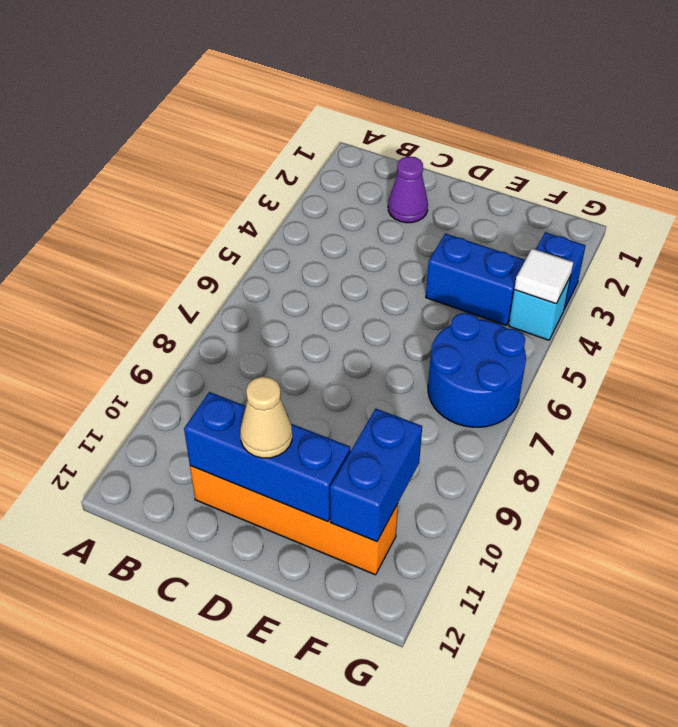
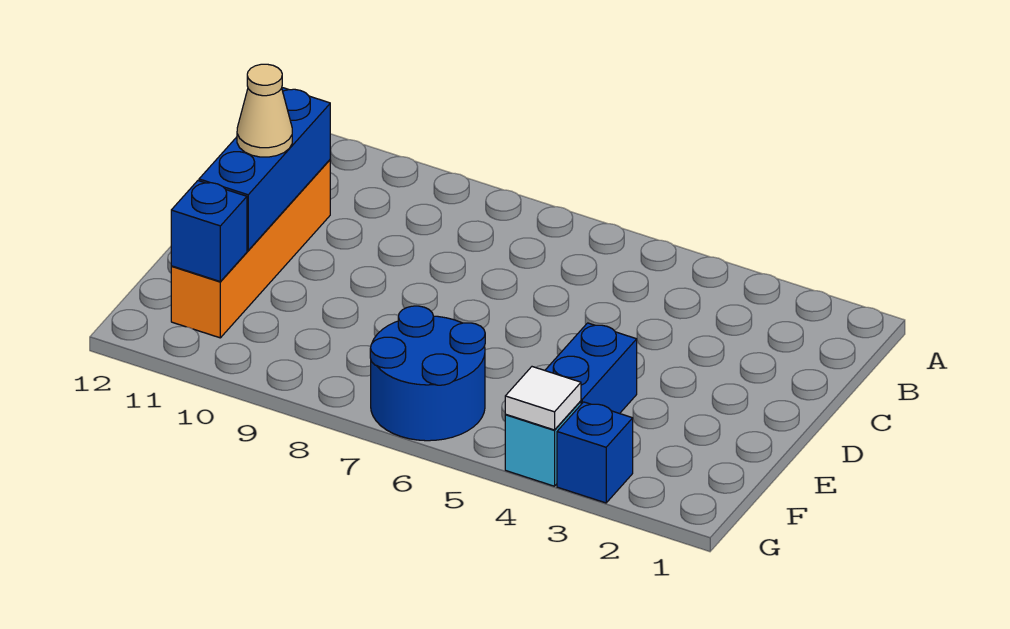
purple cone C2 level 1 -> none
blue brick F10:F11 level 2 -> blue brick F11 level 2

